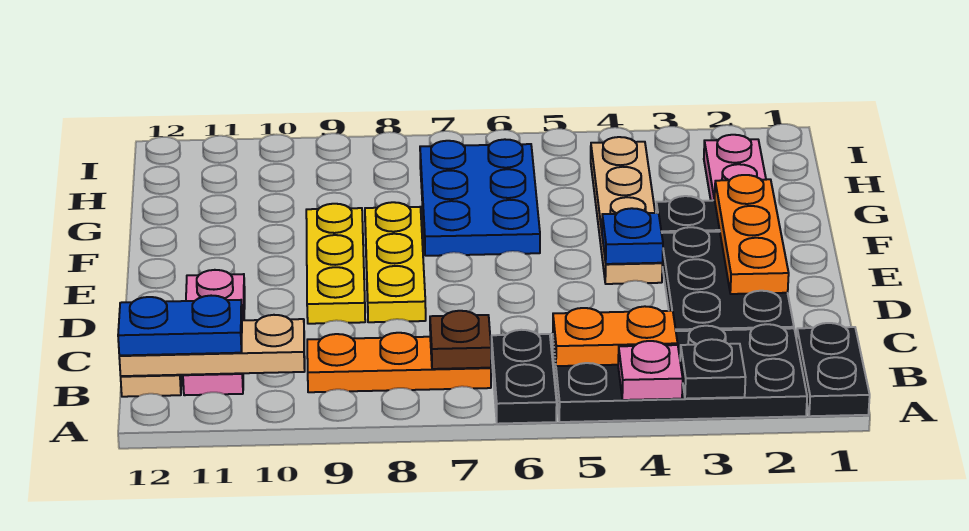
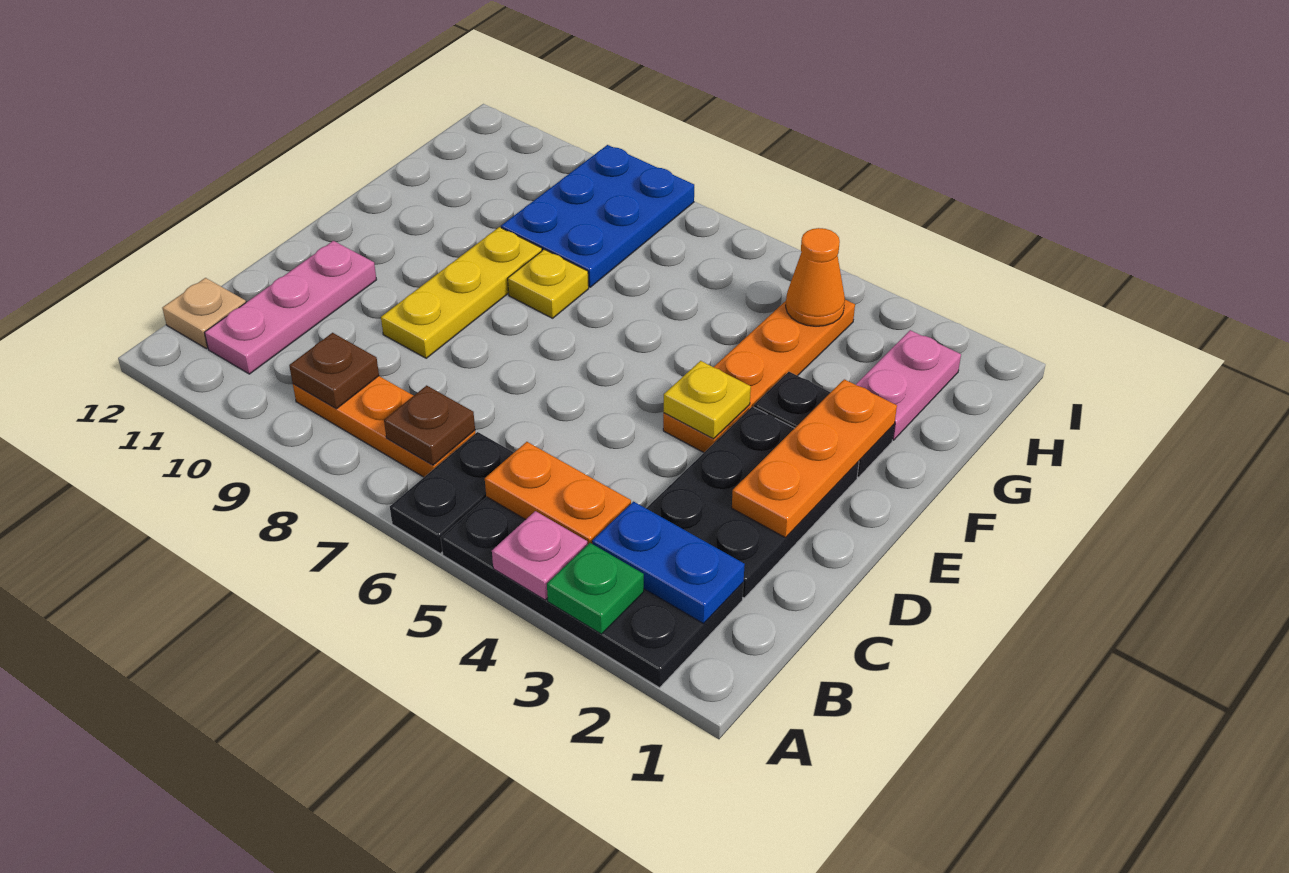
black plate A1:B1 level 1 -> none
black plate A3 level 2 -> green plate A3 level 2
none -> brown plate B9 level 2
tan plate B10:B12 level 2 -> none
blue plate B11:B12 level 3 -> blue plate B2:B3 level 2
yellow plate D8:F8 level 1 -> yellow plate F8 level 1
tan plate E4:H4 level 1 -> orange plate E4:H4 level 1
blue plate E4 level 2 -> yellow plate E4 level 2
blue plate F6:H7 level 1 -> blue plate G8:I9 level 1
none -> orange cone H4 level 2

